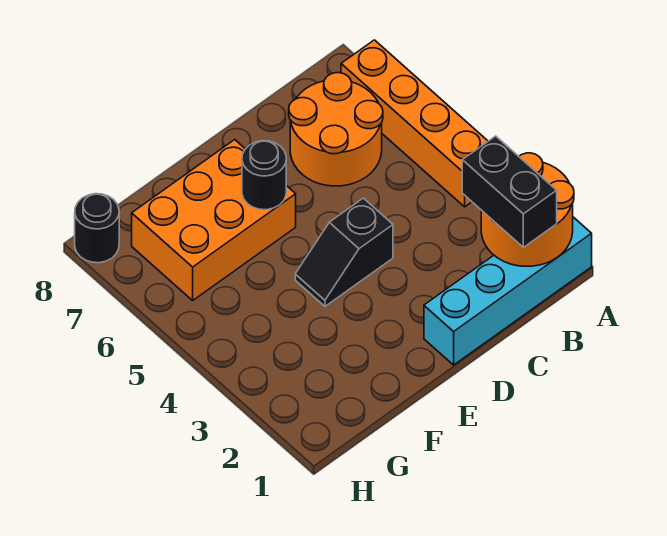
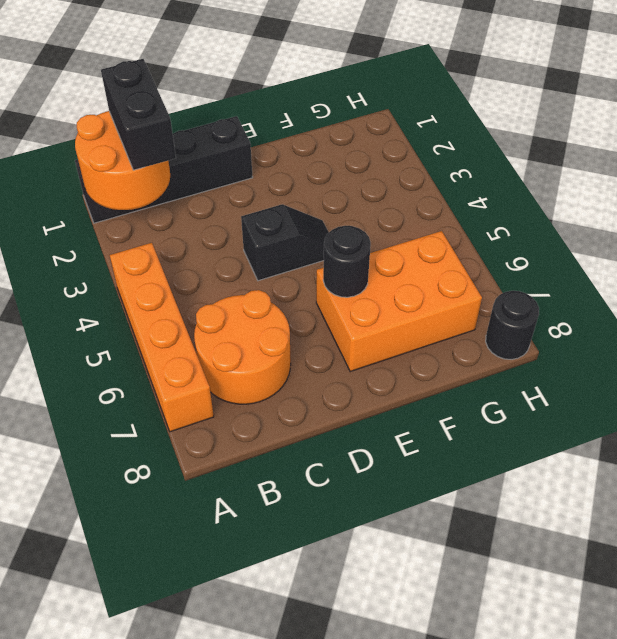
cyan brick A1:D1 level 1 -> black brick A1:D1 level 1

